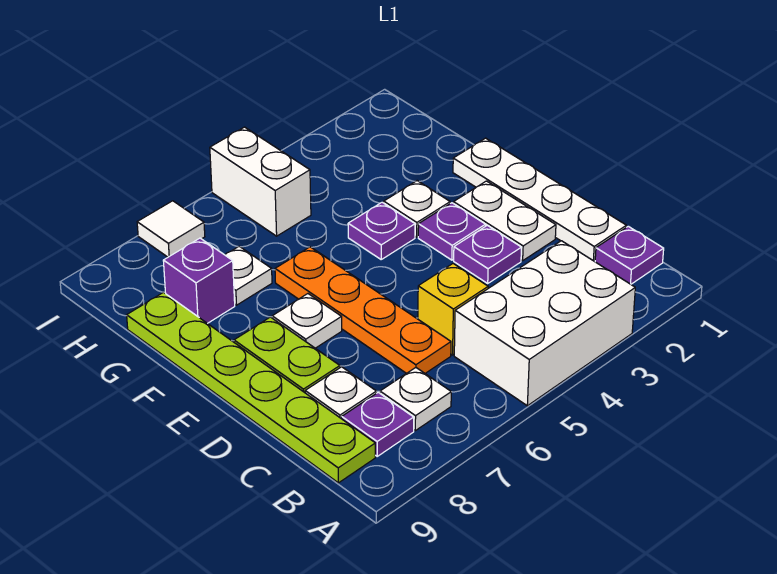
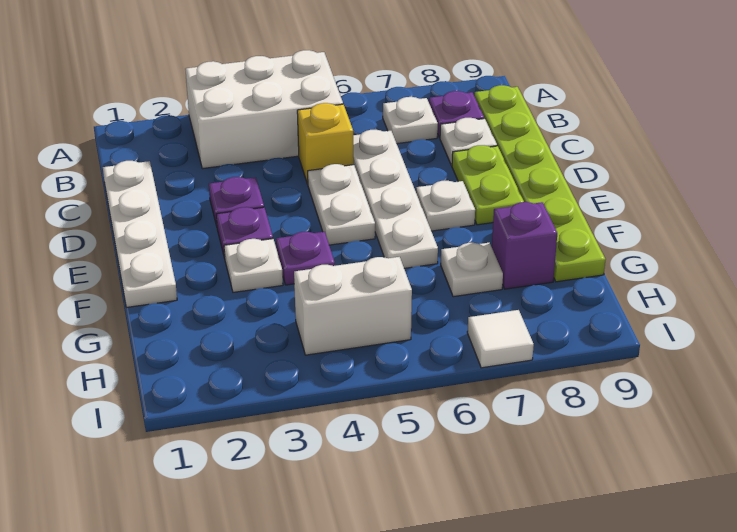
purple plate B1 level 1 -> none
orange plate C6:F6 level 1 -> white plate C6:F6 level 1
white plate D2:E2 level 1 -> white plate D5:E5 level 1
white brick H5:I5 level 1 -> white brick H4:H5 level 1

